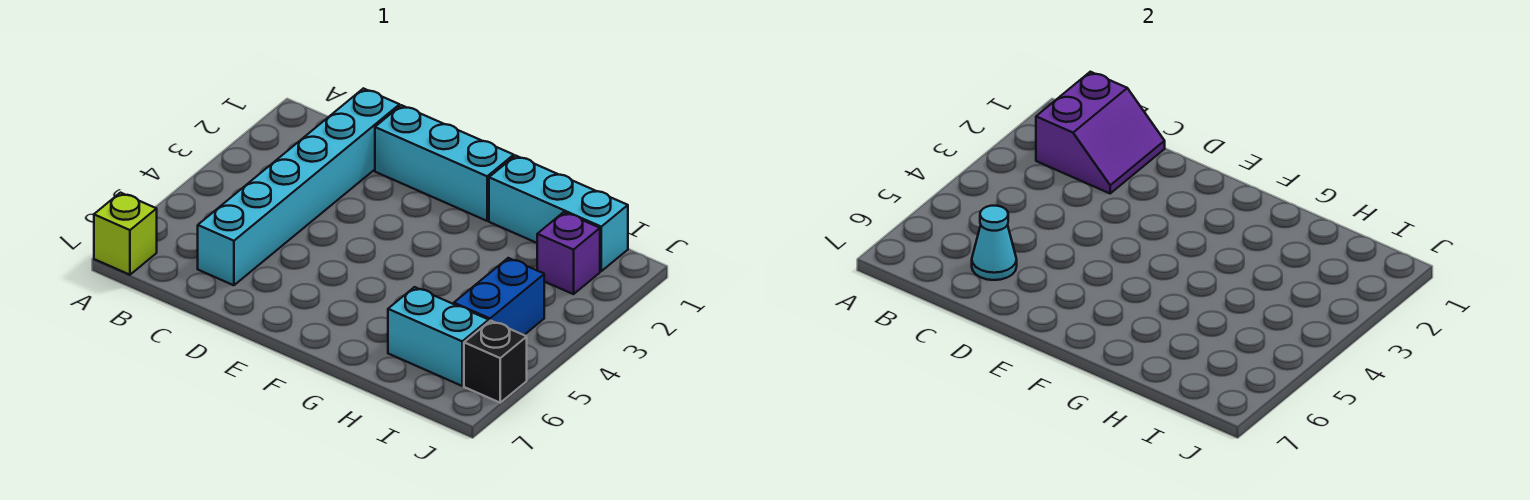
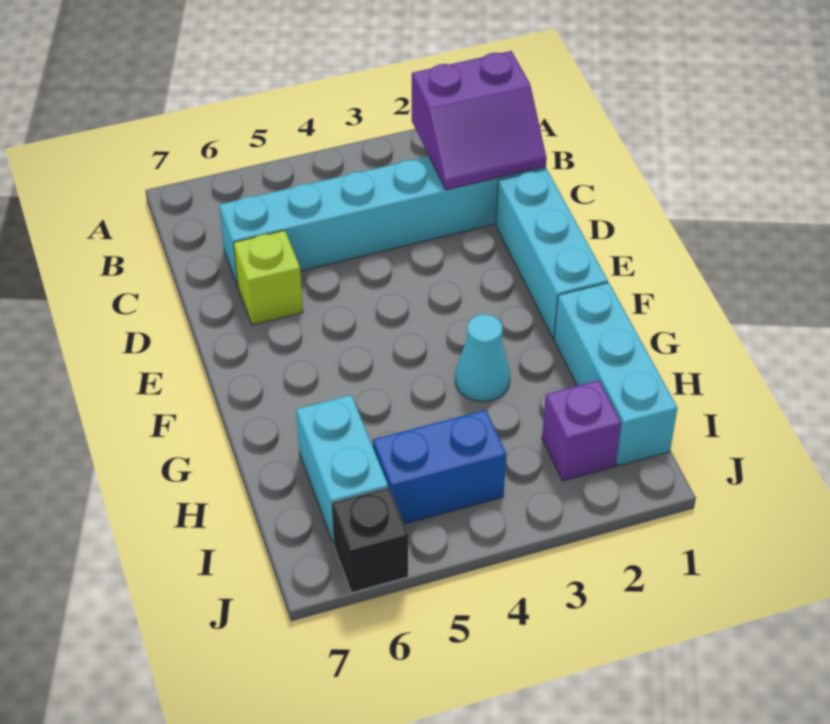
lime brick A7 level 1 -> lime brick D6 level 1
cyan cone C6 level 2 -> cyan cone G3 level 1

